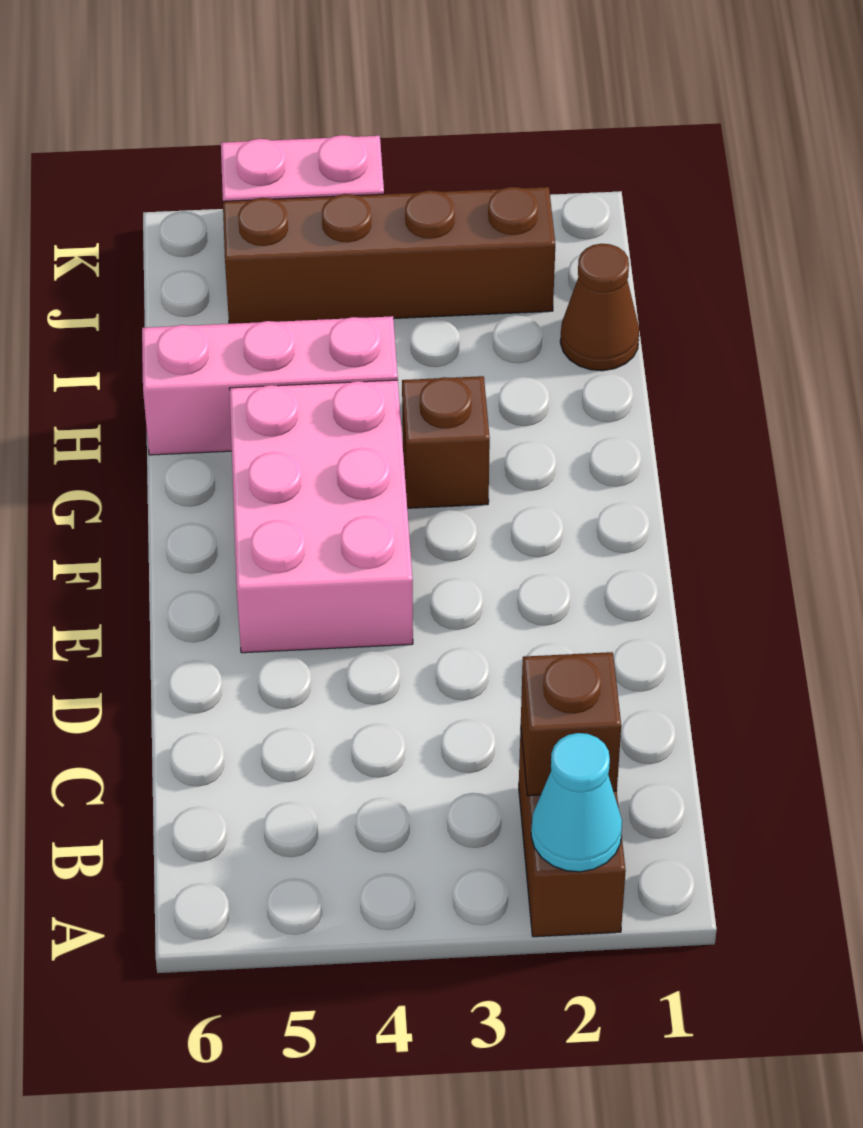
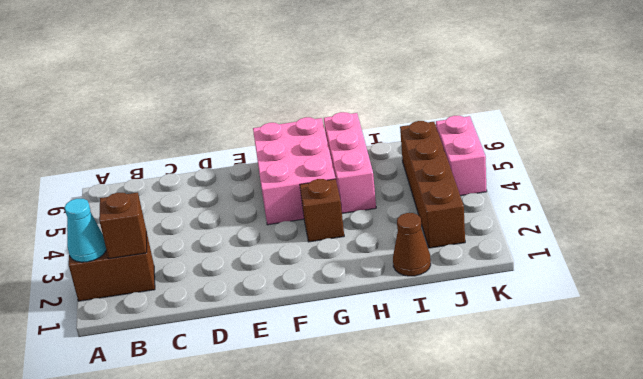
pink brick E4:G5 level 1 -> pink brick F4:G6 level 1

